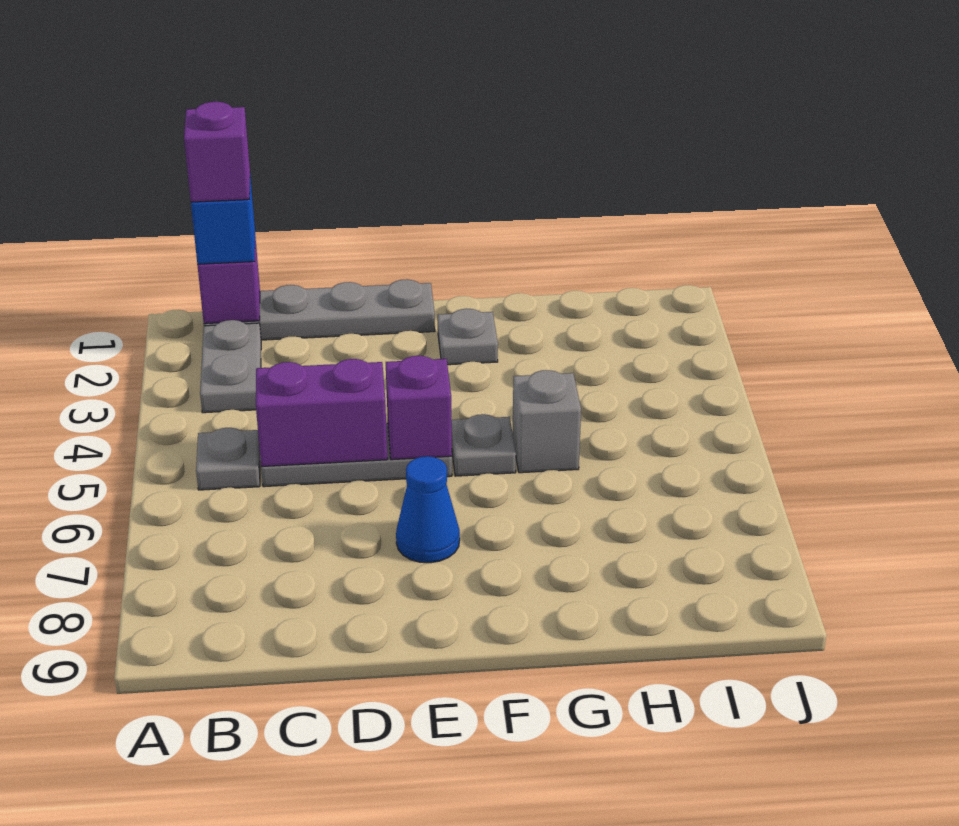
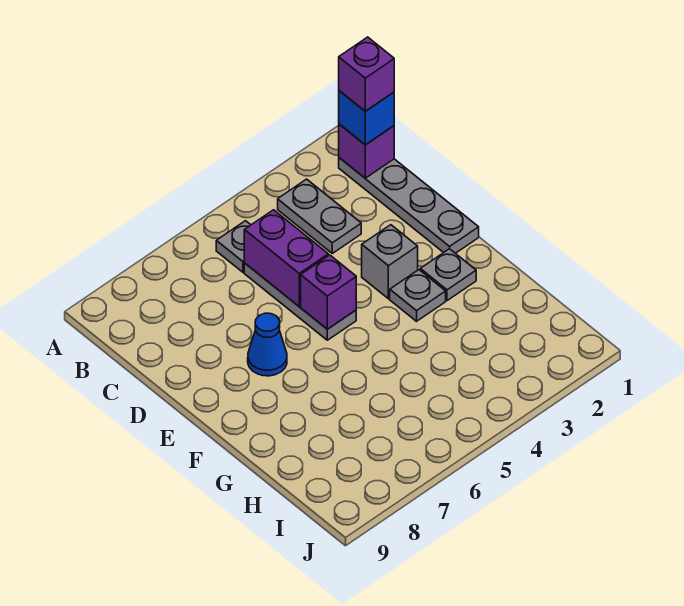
grey plate B2:B3 level 1 -> grey plate B3:C3 level 1
grey plate F5 level 1 -> grey plate F3 level 1
grey brick G5 level 1 -> grey brick E3 level 1

